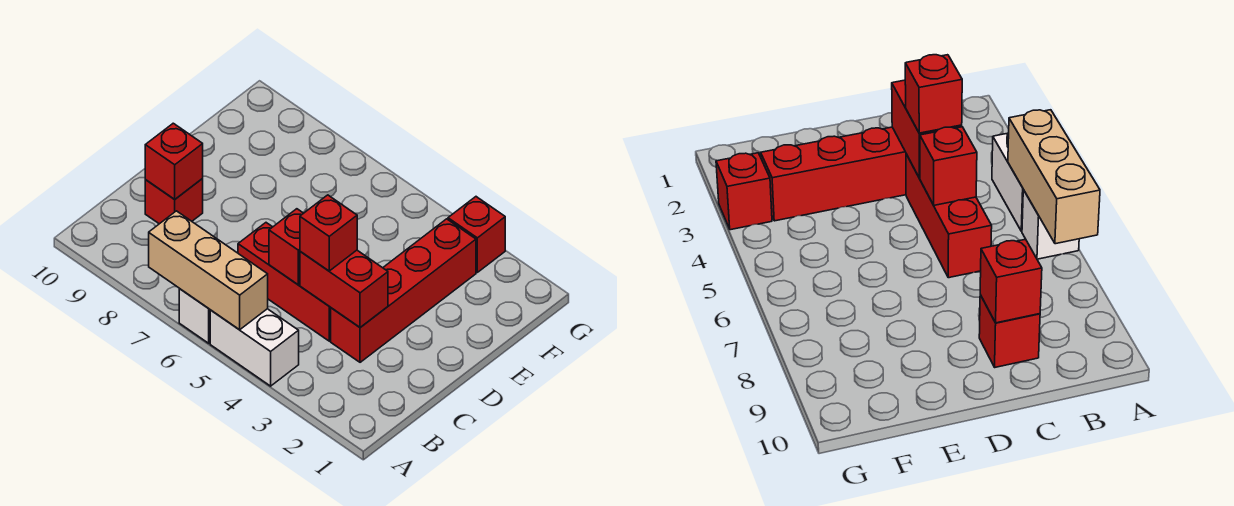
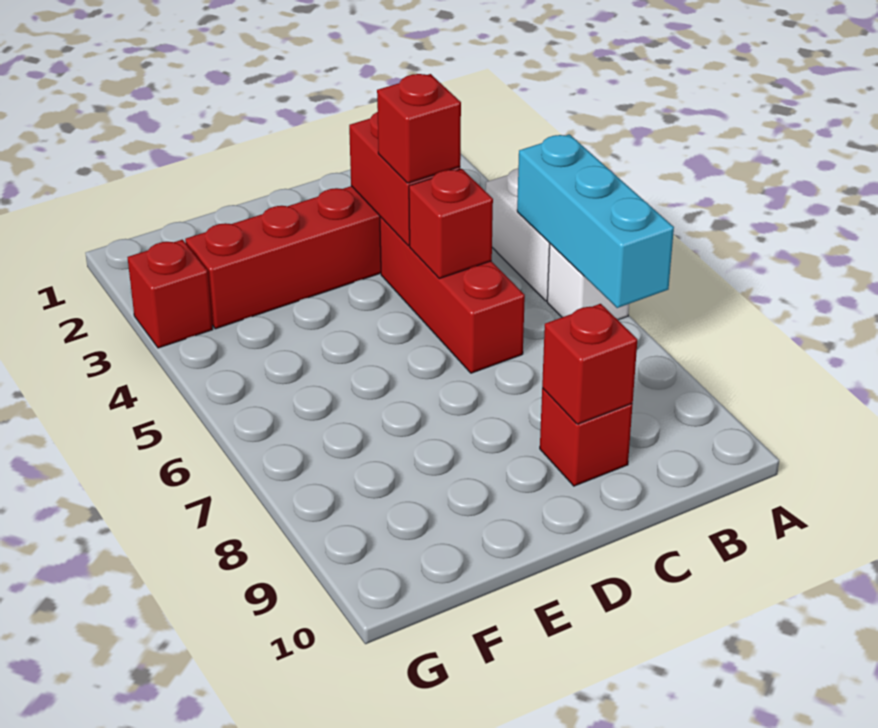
tan brick A5:A7 level 2 -> cyan brick A5:A7 level 2

